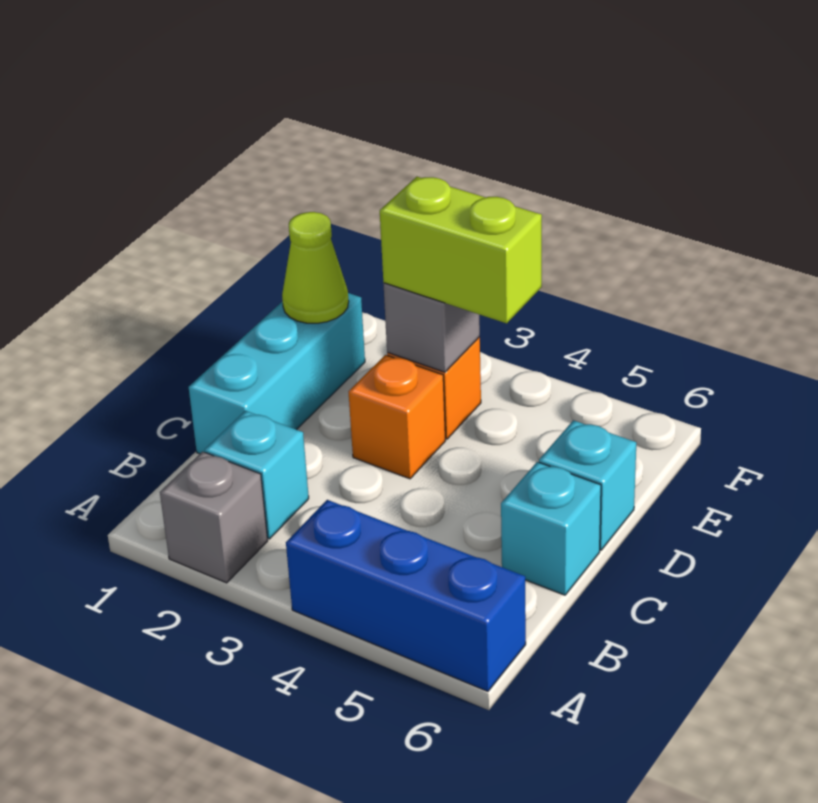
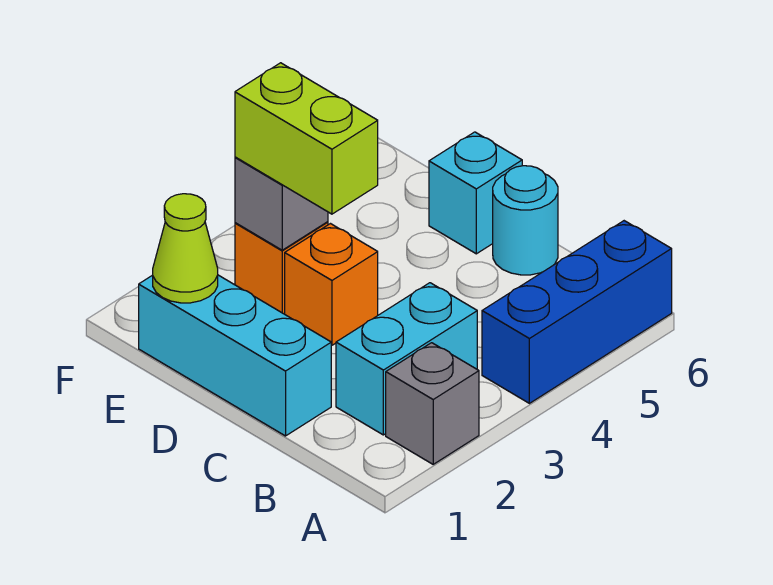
cyan brick B2 level 1 -> cyan brick B2:B3 level 1
cyan brick C6 level 1 -> cyan round brick C6 level 1
lime brick E3:E4 level 3 -> lime brick D3:E3 level 3

